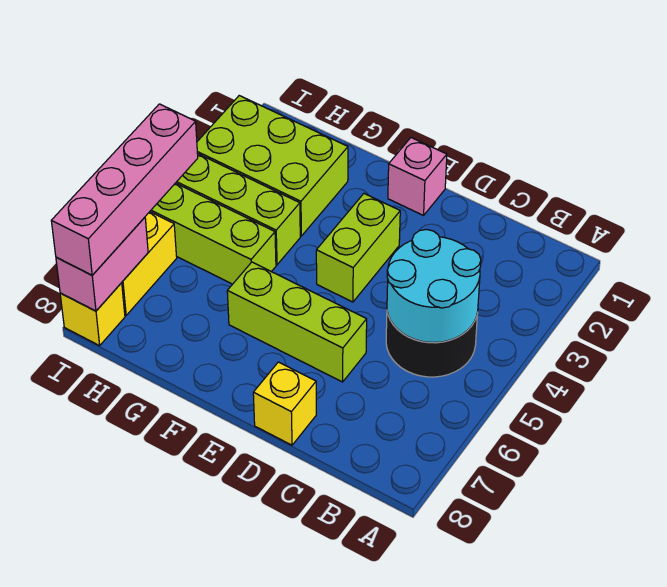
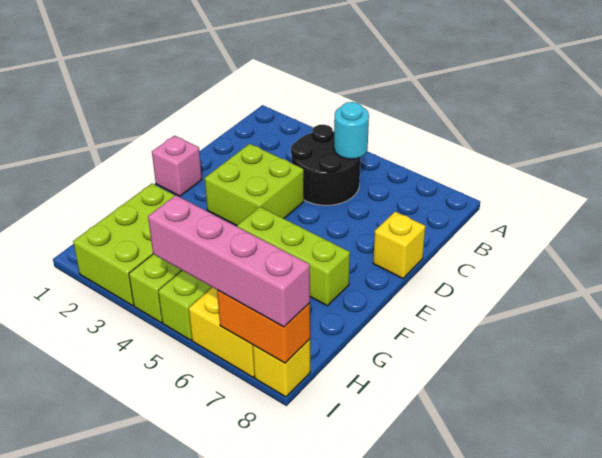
cyan round brick B4:C5 level 2 -> cyan round brick B5 level 2
lime brick D6:F6 level 1 -> lime brick F5:F7 level 1
lime brick E3:E4 level 1 -> lime brick D3:E4 level 1
pink brick I7:I8 level 2 -> orange brick I7:I8 level 2

